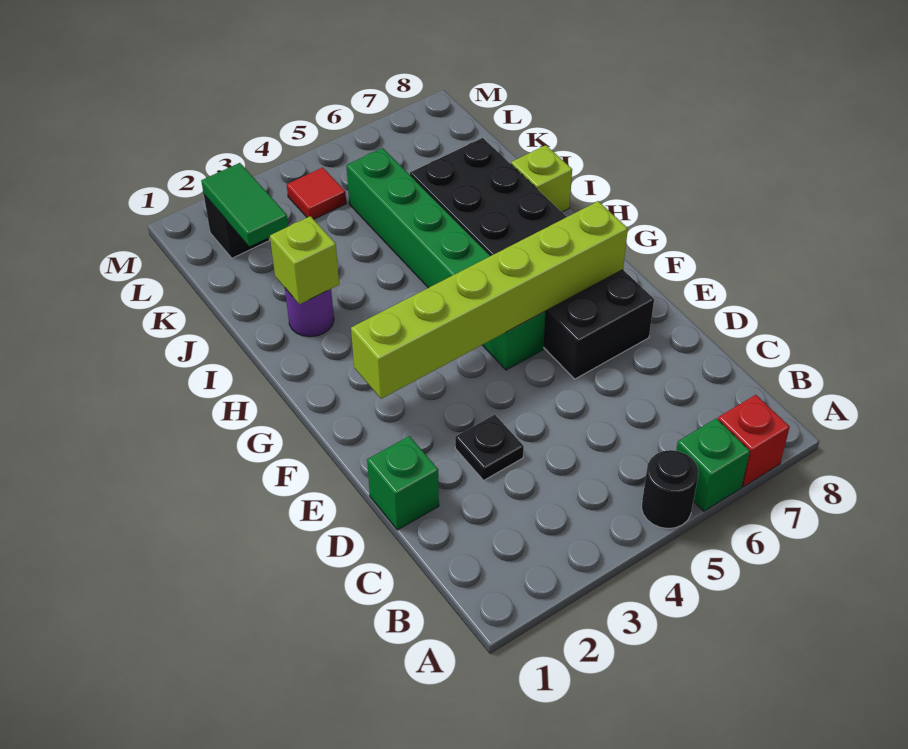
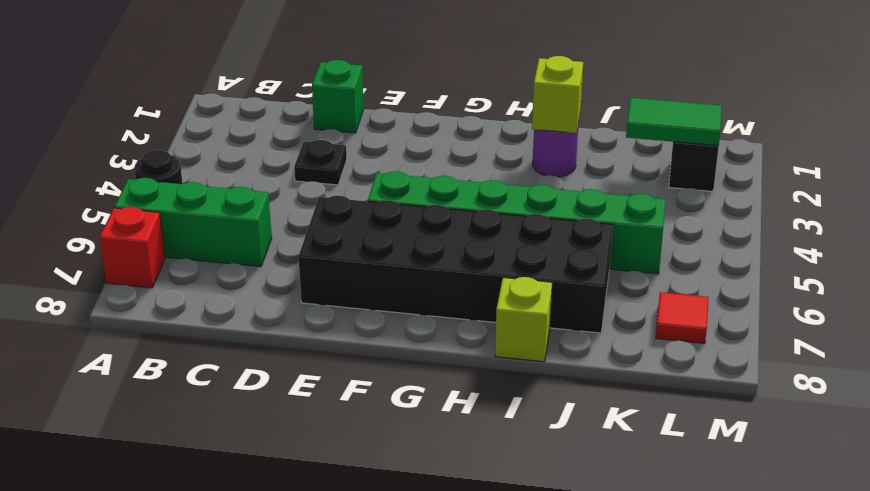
green brick A6 level 1 -> green brick A6:C6 level 1
lime brick F2:F7 level 2 -> none
red tile L4 level 1 -> red tile L7 level 1

